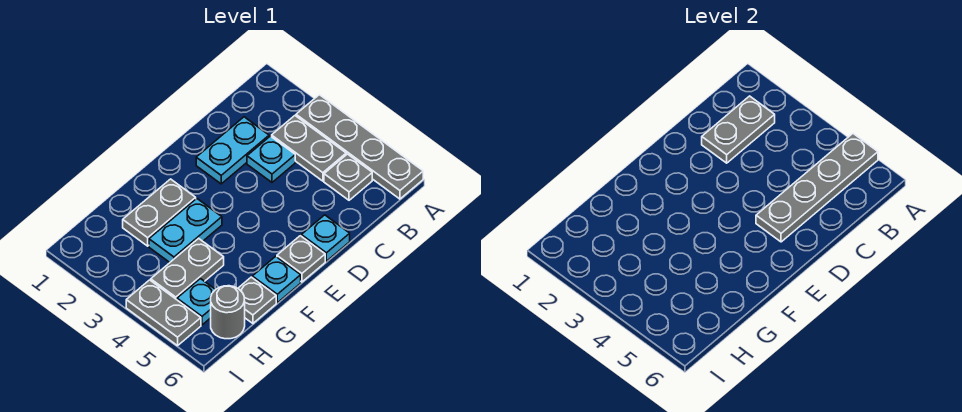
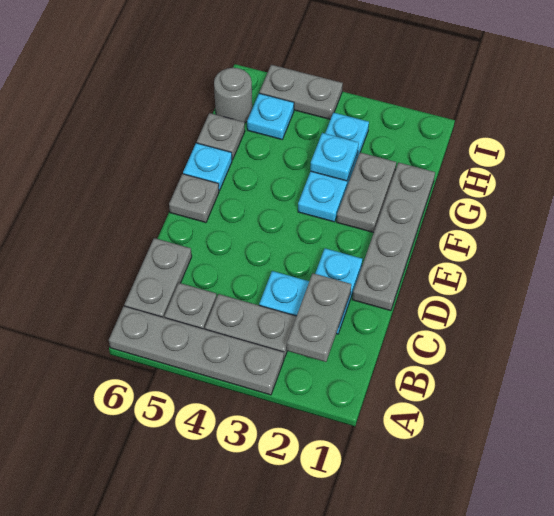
grey plate A5:D5 level 2 -> grey plate D1:G1 level 1
cyan plate D6 level 1 -> cyan plate G3 level 2
cyan plate F3:G3 level 1 -> cyan plate F3:H3 level 1
grey plate G4:H4 level 1 -> grey plate B6:C6 level 1

